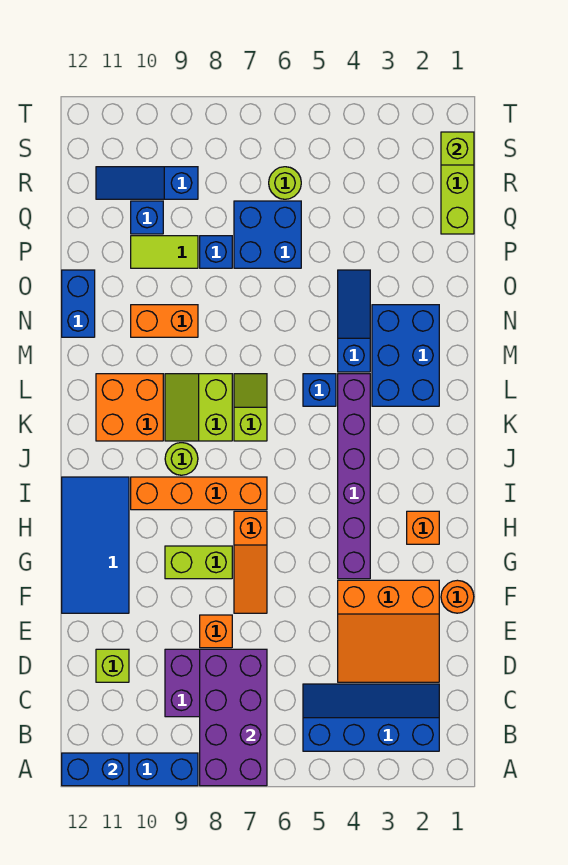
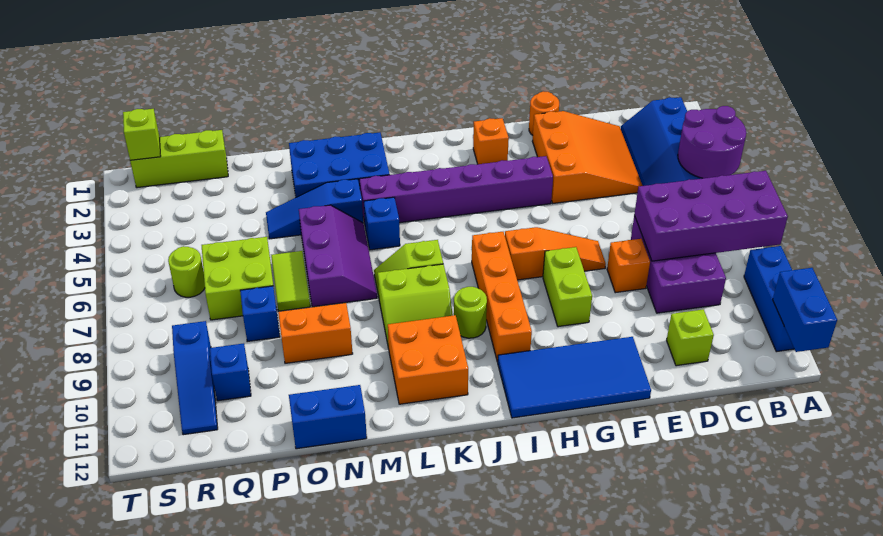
none -> purple round brick A4:B5 level 2
none -> purple slope M5:N7 level 1 top N
orange brick N9:N10 level 1 -> orange brick N9:O9 level 1
blue brick P6:Q7 level 1 -> lime brick P6:Q7 level 1
lime tile P9:P10 level 1 -> lime tile O6:O7 level 1

